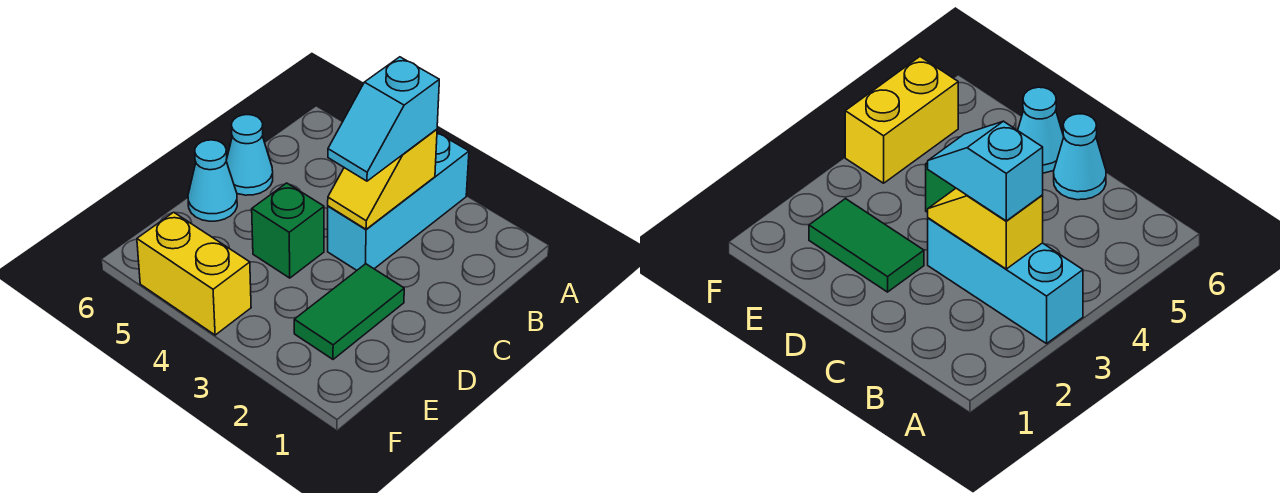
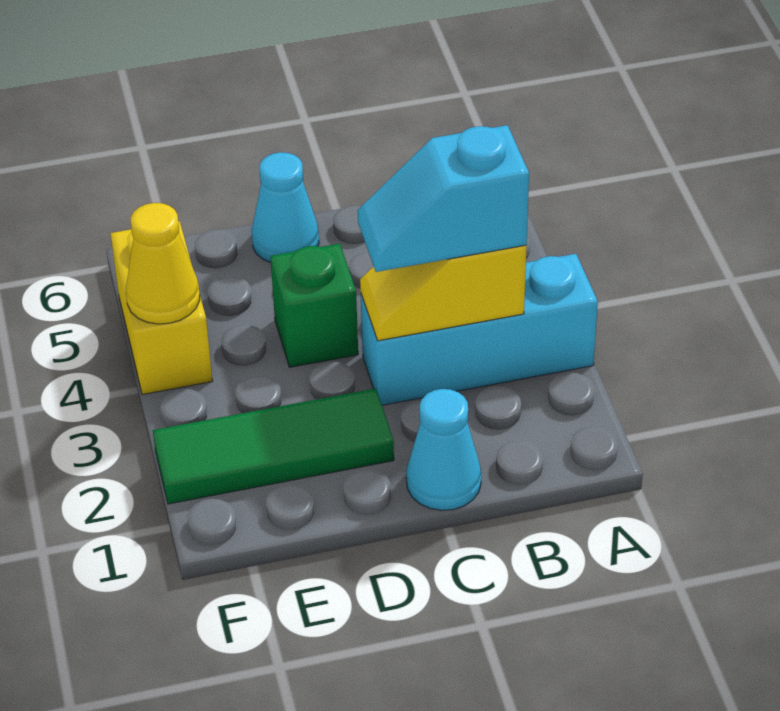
cyan cone C6 level 1 -> cyan cone C1 level 1
green tile D2:E2 level 1 -> green tile D2:F2 level 1
none -> yellow cone F4 level 2

